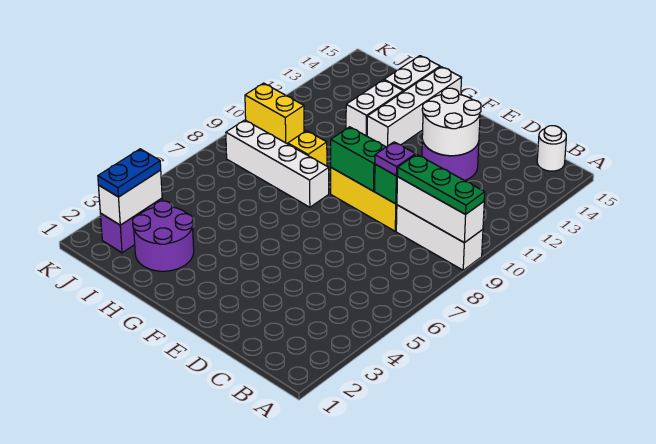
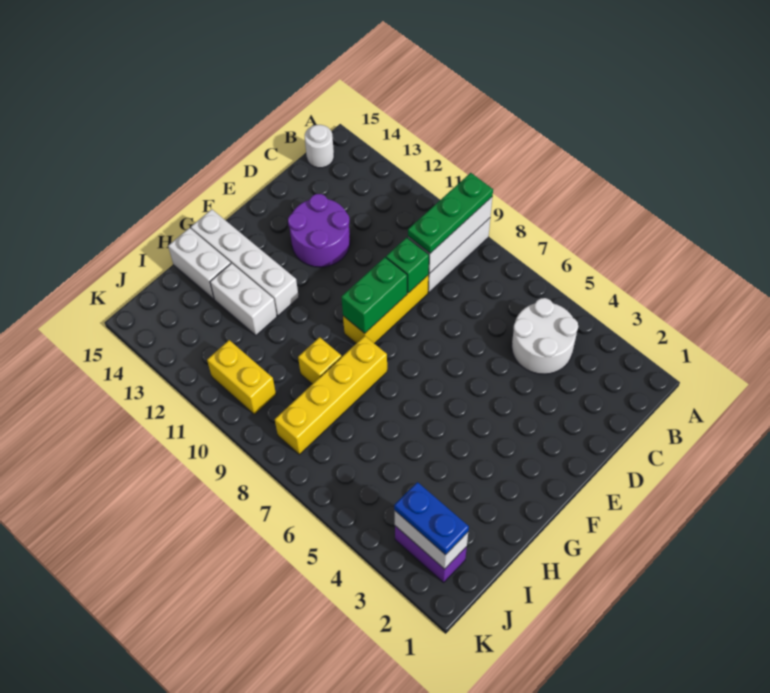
purple plate D9 level 3 -> none
white round brick D12:E13 level 2 -> white round brick B4:C5 level 1
white brick G8:J8 level 1 -> yellow brick G8:J8 level 1
purple round brick H2:I3 level 1 -> none
yellow brick J10:K10 level 1 -> yellow brick J10:J11 level 1

